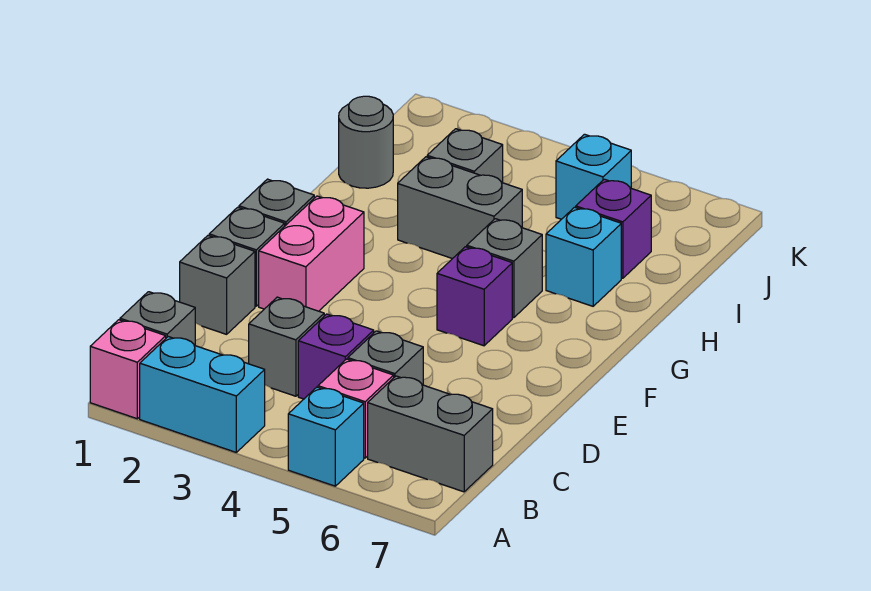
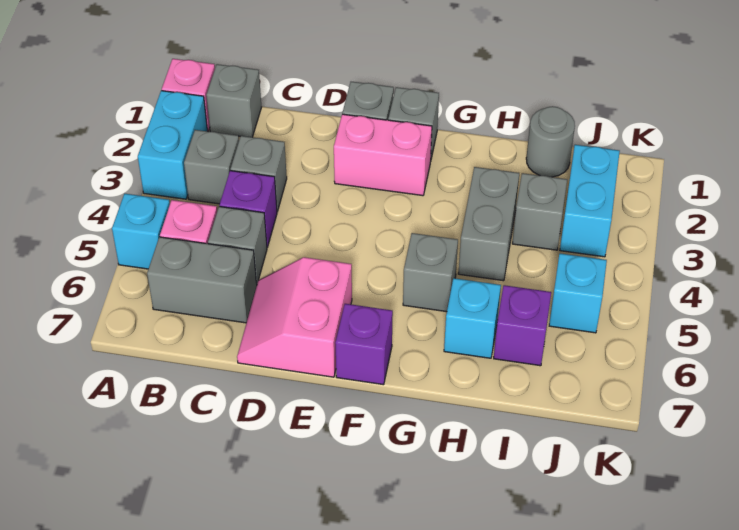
grey brick B6:B7 level 1 -> grey brick B6:C6 level 1
grey brick D1 level 1 -> grey brick B3 level 1
none -> pink slope D6:E7 level 1 top E
purple brick F5 level 1 -> purple brick F7 level 1
none -> cyan brick J2:J3 level 1

